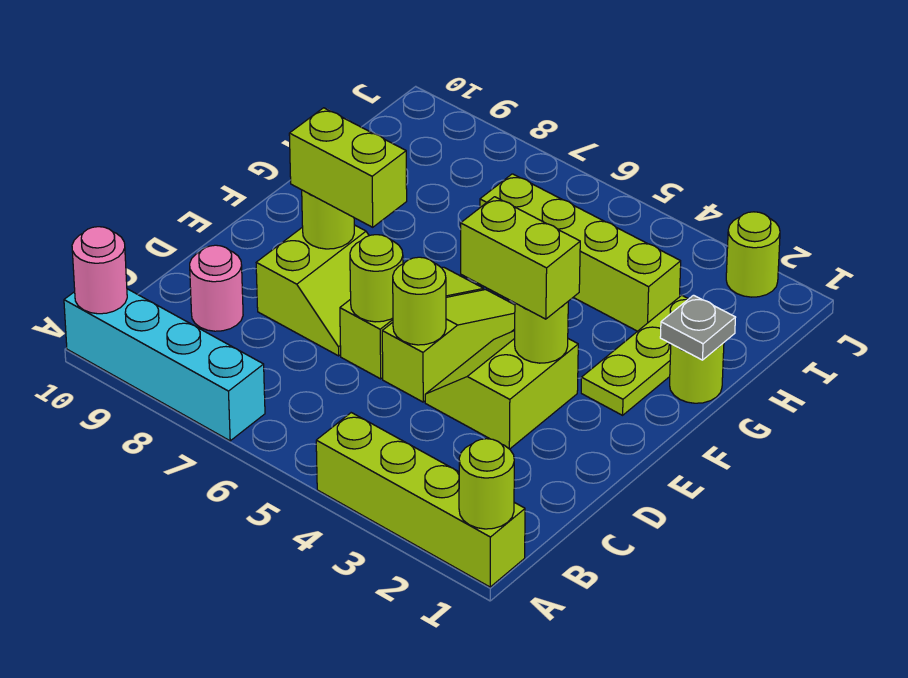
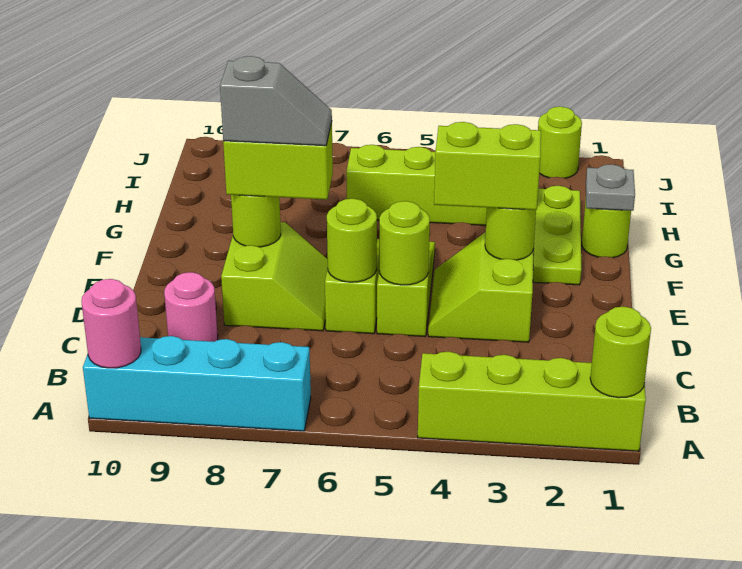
none -> grey slope E7:E8 level 4 top 8

